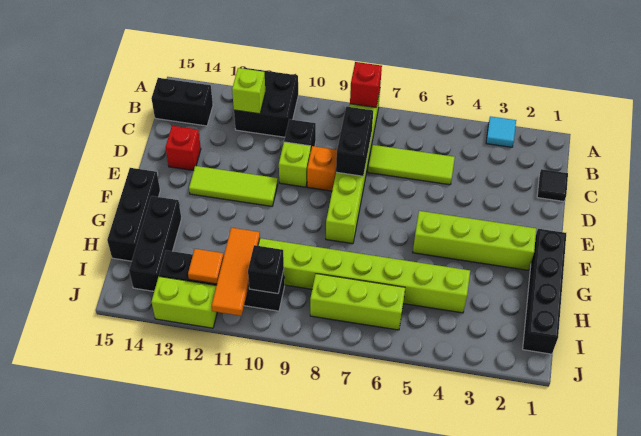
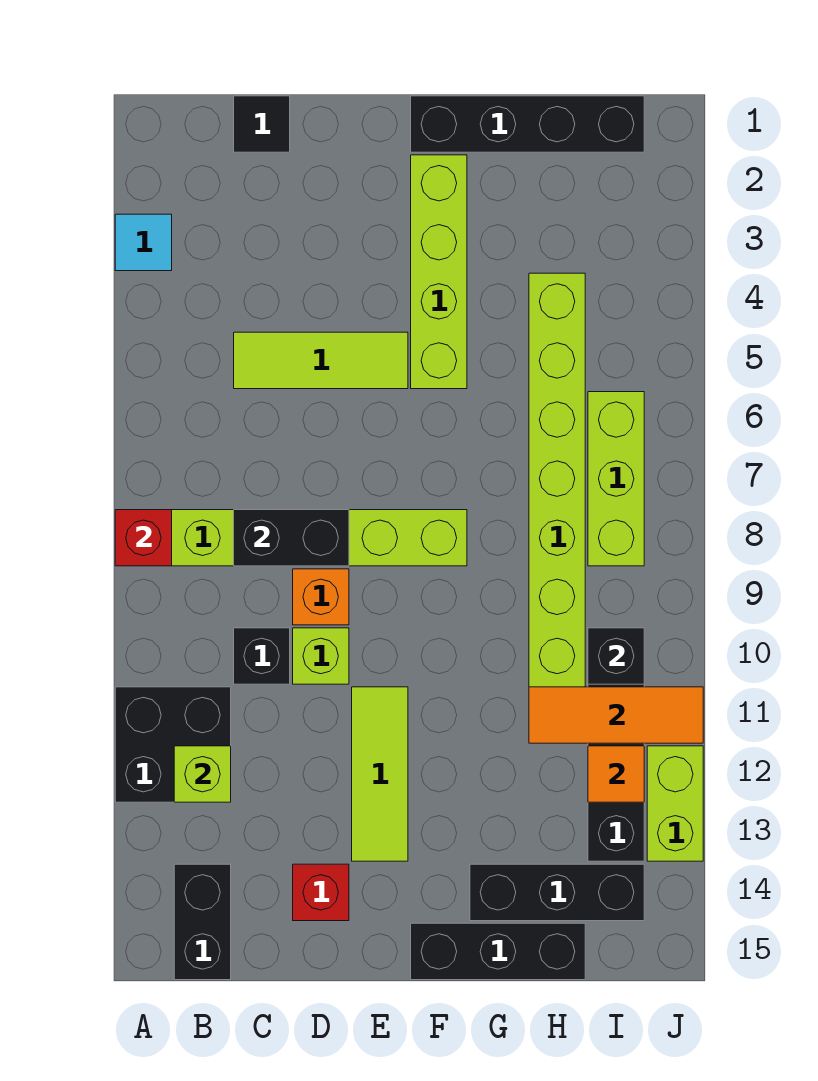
lime tile C5:C7 level 1 -> lime tile C5:E5 level 1

